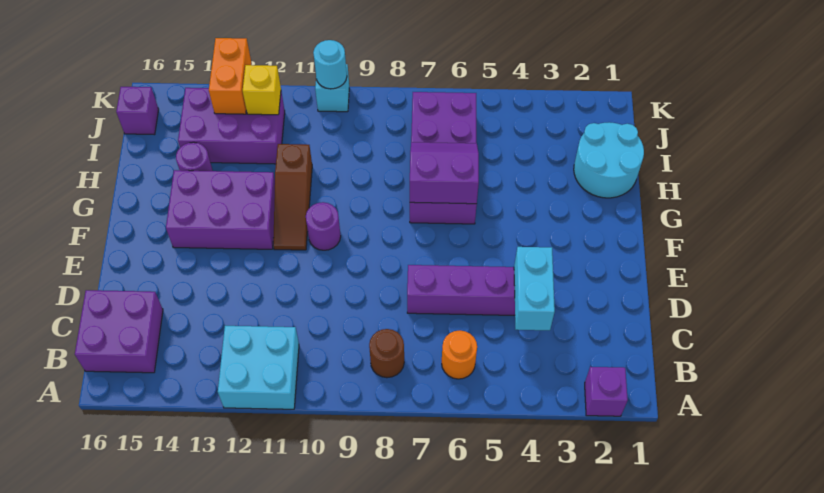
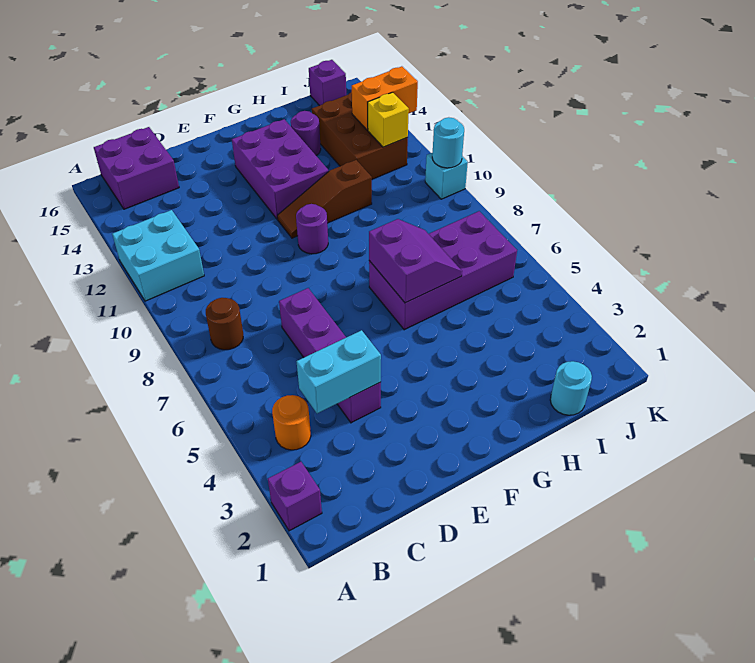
orange round brick B6 level 1 -> orange round brick B4 level 1
cyan round brick H1:I2 level 1 -> cyan round brick I1 level 1
purple brick I12:J14 level 1 -> brown brick I12:J14 level 1

